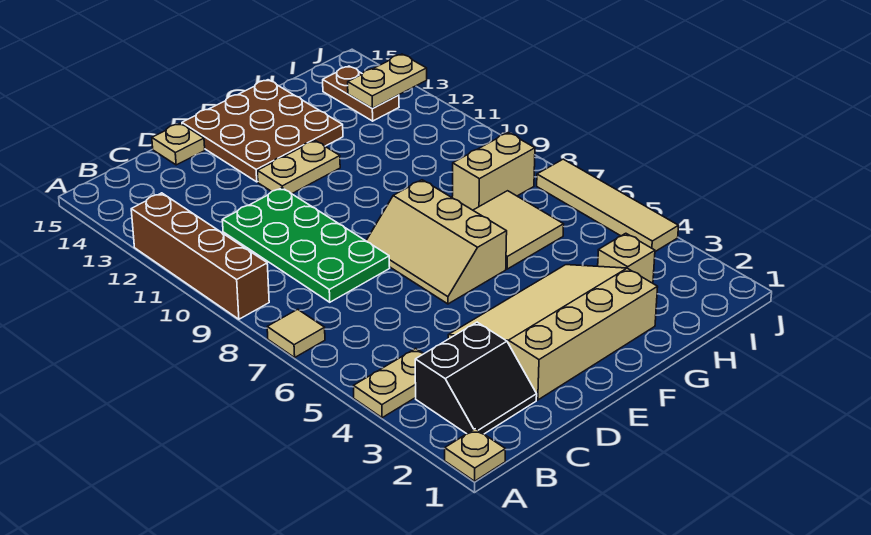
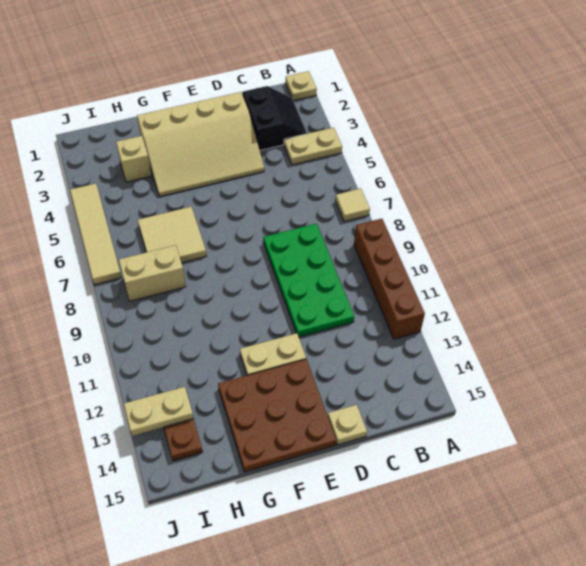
black slope B2:C3 level 1 top 3 -> black slope B2:C3 level 1 top C
tan slope E6:F8 level 1 top F -> none

